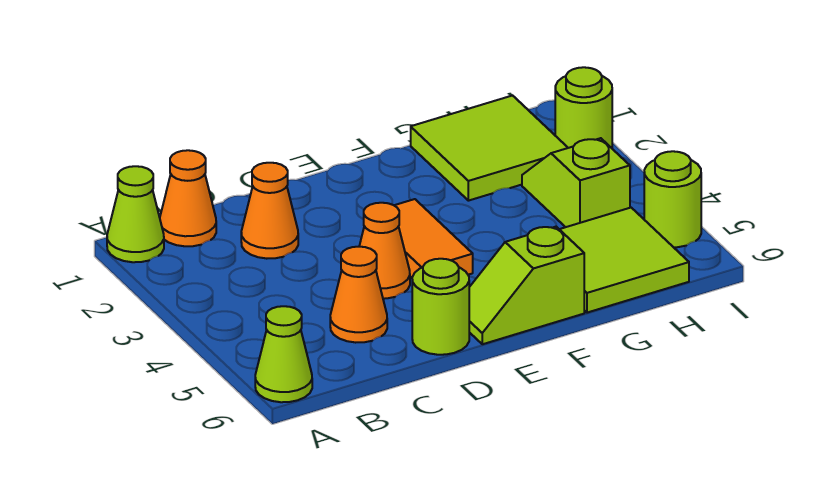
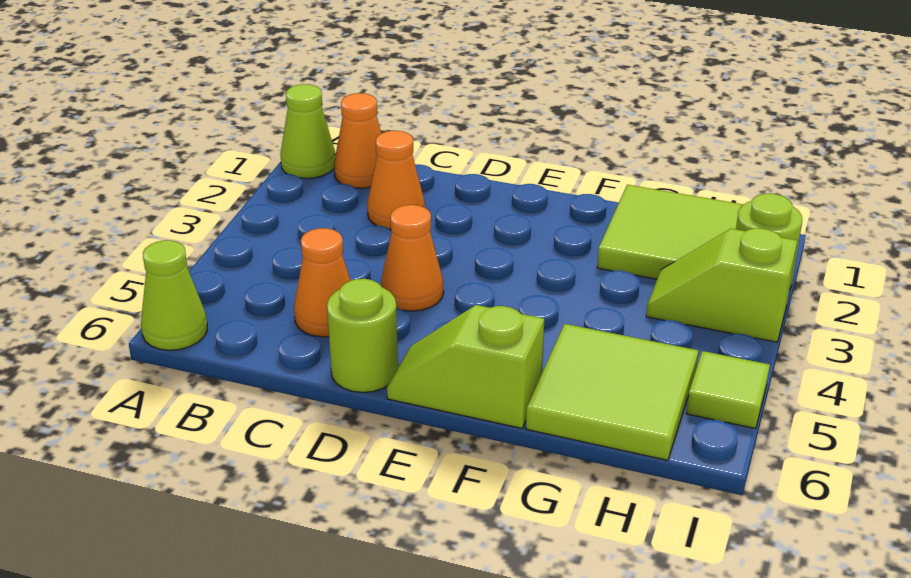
orange tile E3:E4 level 1 -> none
lime slope H3:H4 level 1 top 4 -> lime slope H3:I3 level 1 top I
lime round brick I5 level 1 -> lime tile I5 level 1

